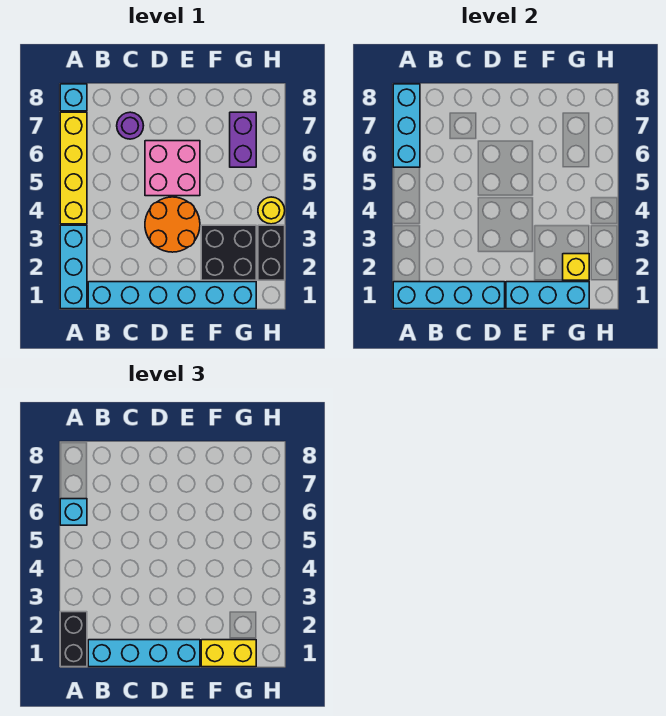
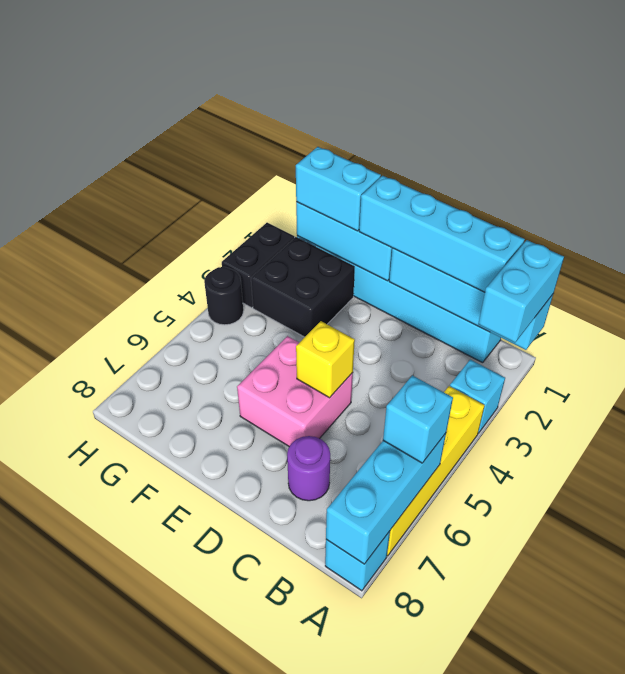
cyan brick A1:A3 level 1 -> cyan brick A3 level 1
black brick A1:A2 level 3 -> cyan brick A1:A2 level 3
orange round brick D3:E4 level 1 -> none
yellow brick F1:G1 level 3 -> cyan brick F1:G1 level 3
yellow brick G2 level 2 -> yellow brick D5 level 2
purple brick G6:G7 level 1 -> none
yellow round brick H4 level 1 -> black round brick H4 level 1

